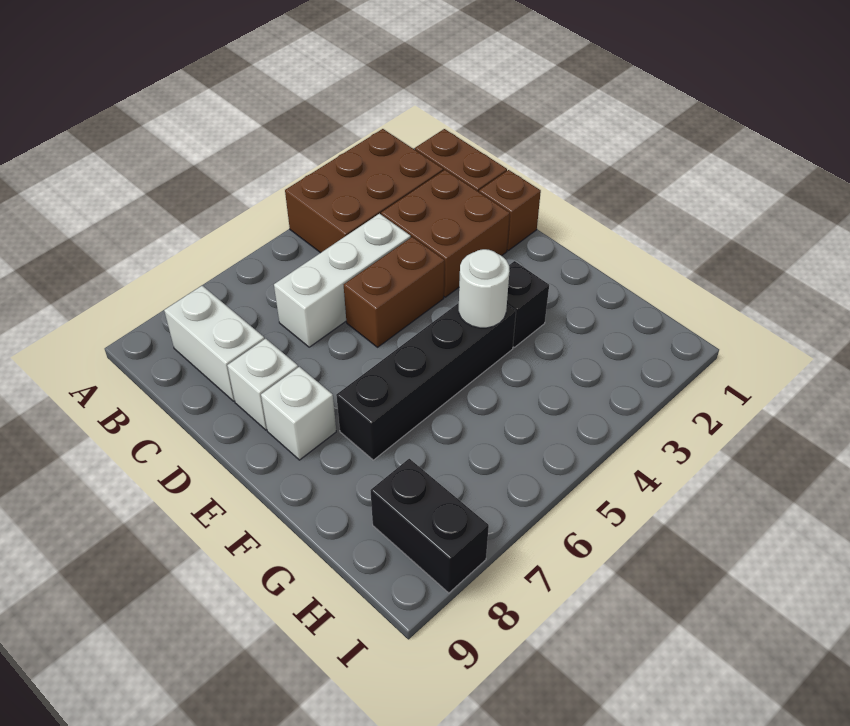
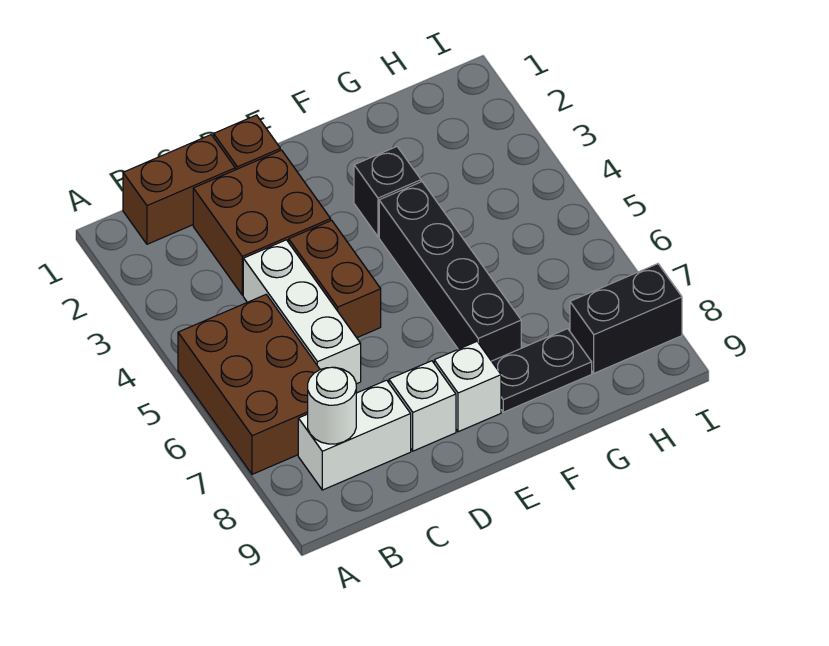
brown brick A2:B4 level 1 -> brown brick A5:B7 level 1
white round brick F4 level 2 -> white round brick B8 level 2
none -> black plate F8:G8 level 1

